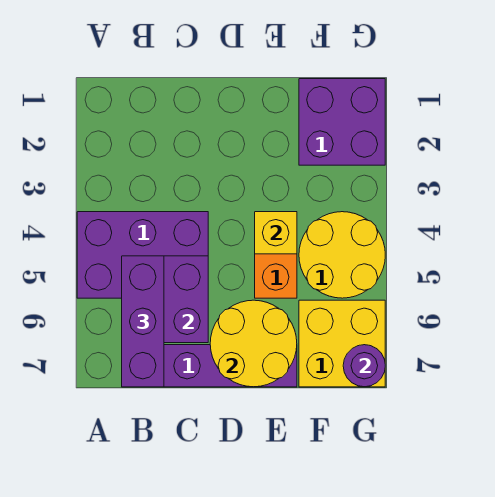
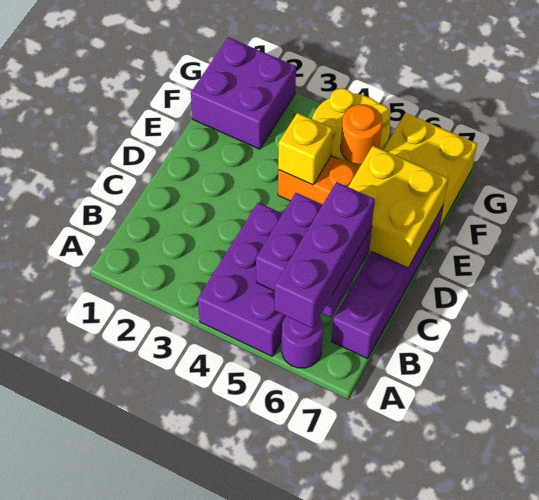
purple brick B5:B7 level 3 -> purple brick A6:C6 level 3
yellow round brick D6:E7 level 2 -> yellow brick D6:E7 level 2
none -> orange round brick F5 level 2
purple round brick G7 level 2 -> purple round brick A6 level 1

